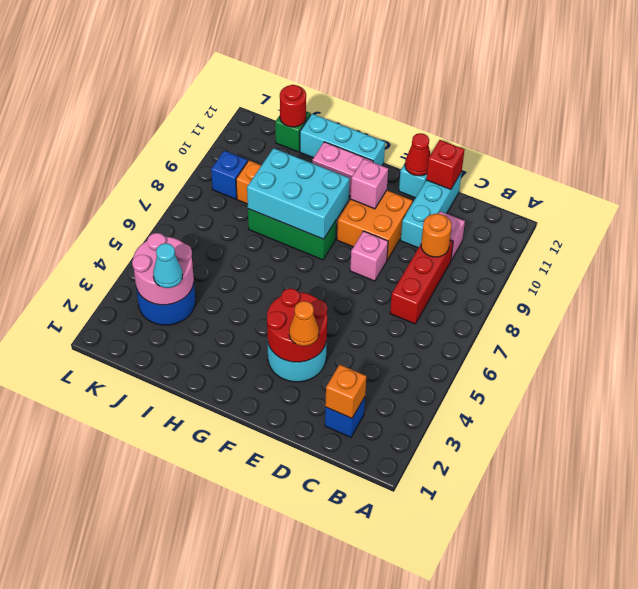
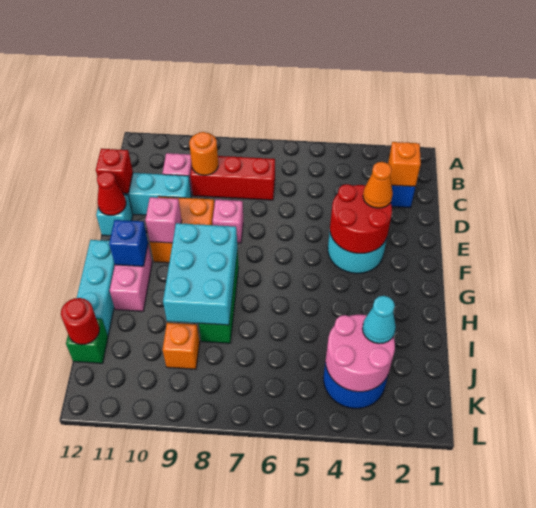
blue brick K9 level 1 -> blue brick G11 level 2

